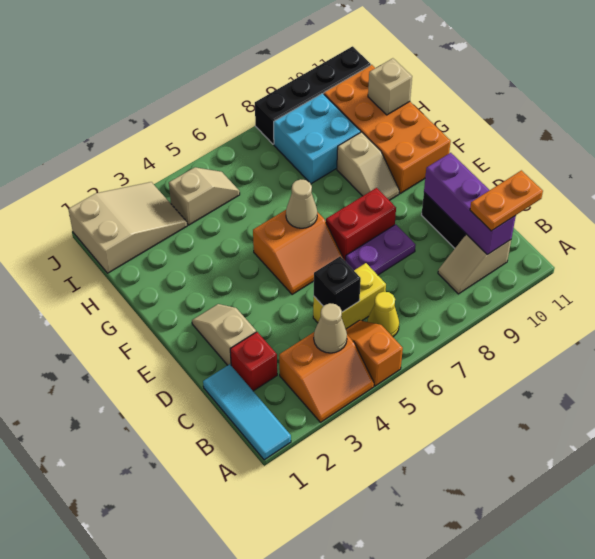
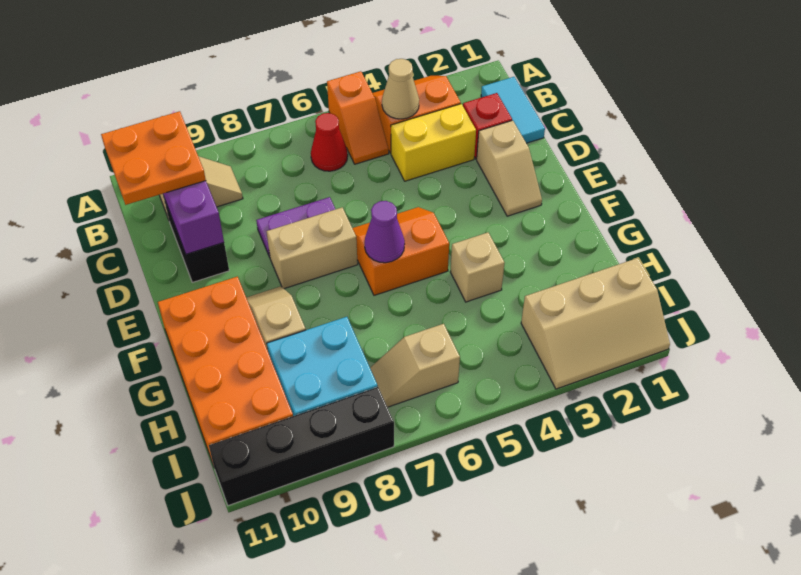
cyan tile A1:C1 level 1 -> cyan tile B1:C1 level 1
yellow cone B6 level 1 -> red cone B6 level 1
orange plate B10:B11 level 3 -> orange plate B10:C11 level 3
yellow brick C5:C6 level 1 -> yellow brick C3:C4 level 1
black brick C5 level 2 -> none
red brick E7:E8 level 1 -> tan brick E7:E8 level 1
tan cone F6 level 2 -> purple cone F6 level 2
tan brick H11 level 2 -> tan brick G4 level 1
tan slope I1:J3 level 1 top 1 -> tan slope I1:J3 level 1 top I
tan slope I4:I5 level 1 top 4 -> tan slope I6:I7 level 1 top 6

